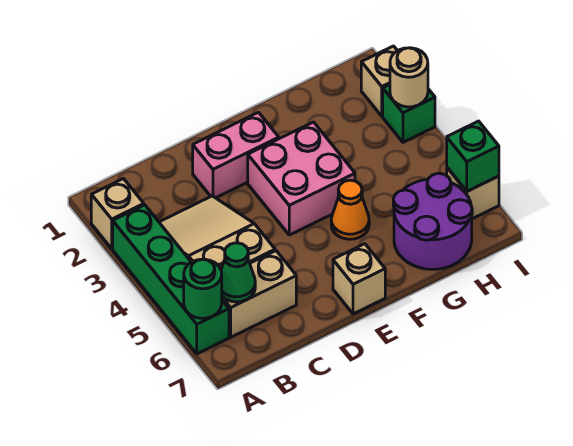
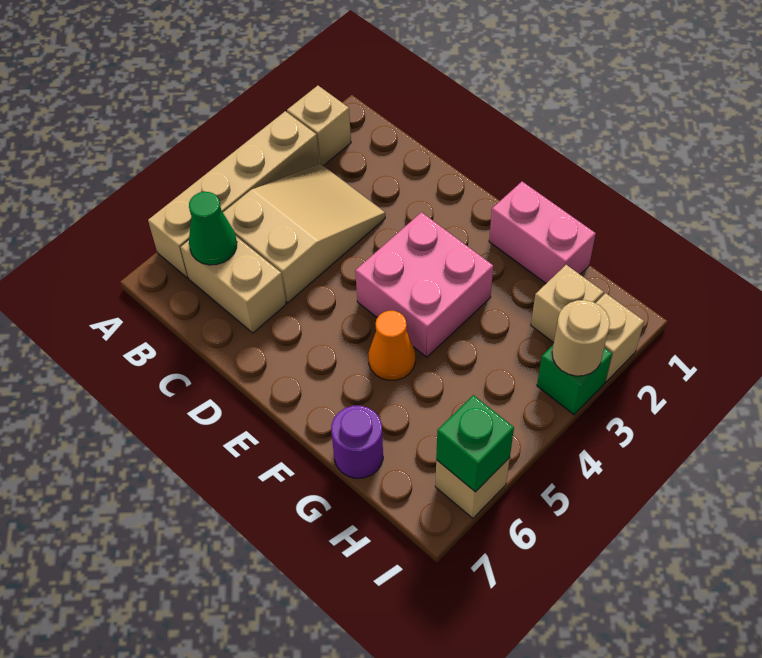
green brick A3:A6 level 1 -> tan brick A3:A6 level 1
green round brick A6 level 2 -> none
pink brick D2:E2 level 1 -> pink brick F1:G1 level 1
tan brick E7 level 1 -> tan brick H2 level 1
purple round brick G6:H7 level 1 -> purple round brick G7 level 1

